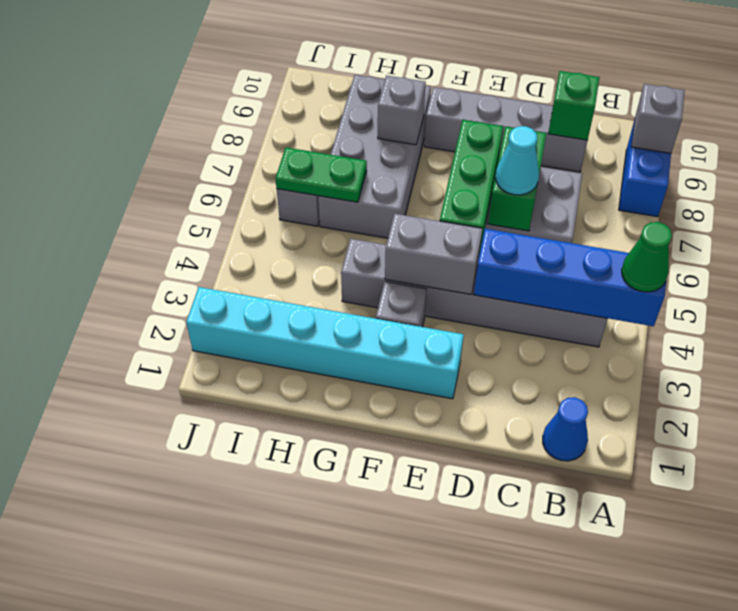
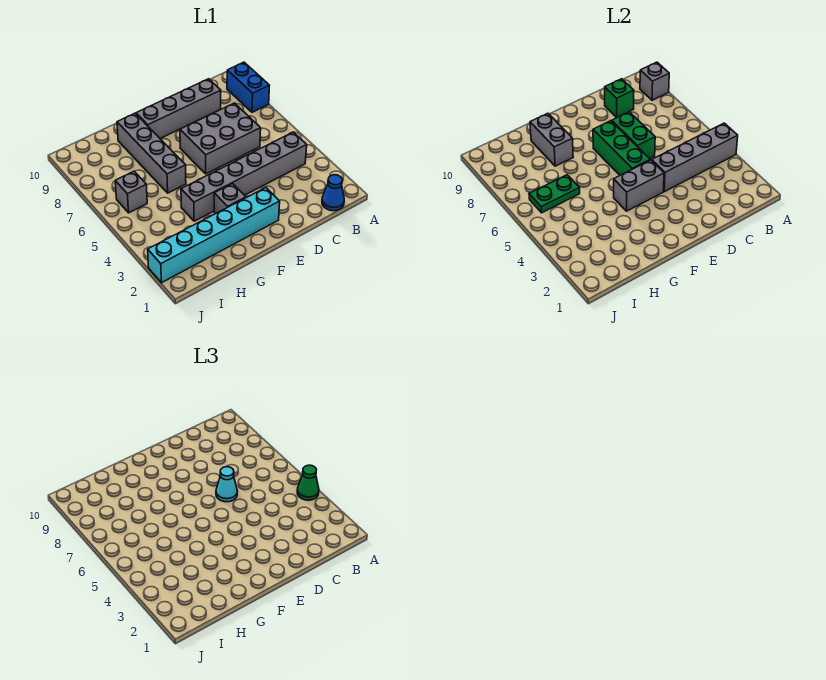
blue brick A4:D4 level 2 -> grey brick A4:D4 level 2
grey brick G6:H9 level 1 -> grey brick G6:G9 level 1
grey brick G8 level 2 -> grey brick G8:G9 level 2

